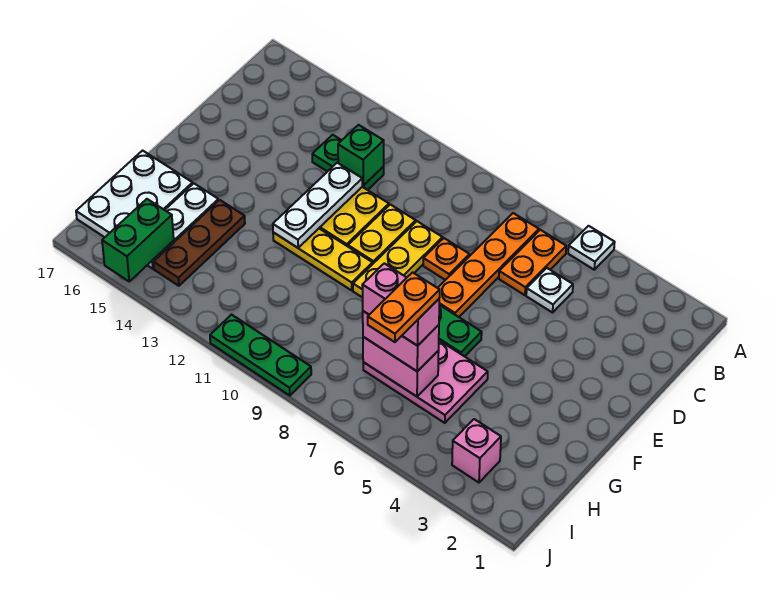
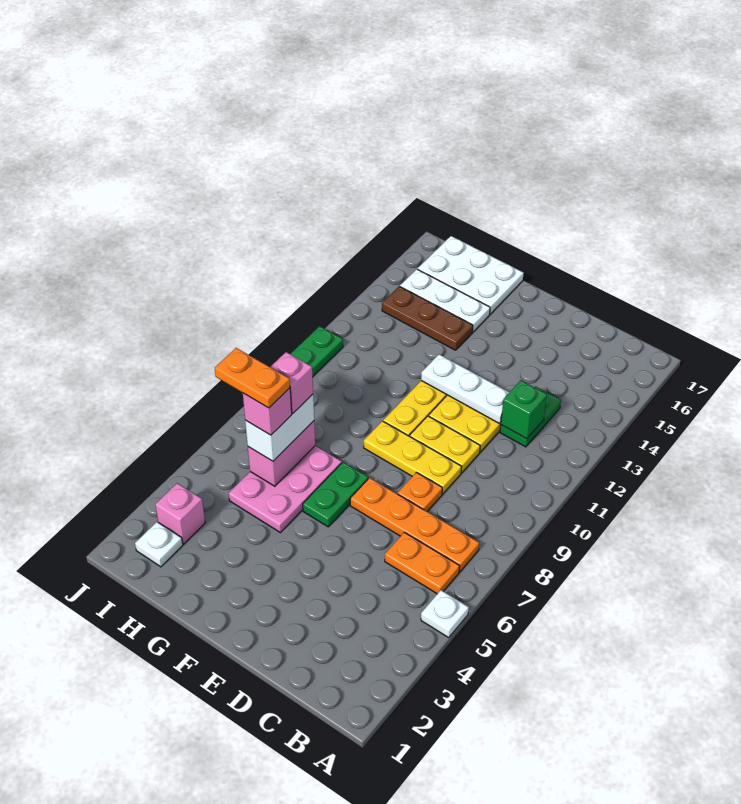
white plate C5 level 1 -> white plate I2 level 1
pink brick H6:H7 level 3 -> white brick H6:H7 level 3
green brick I15:J15 level 2 -> none

